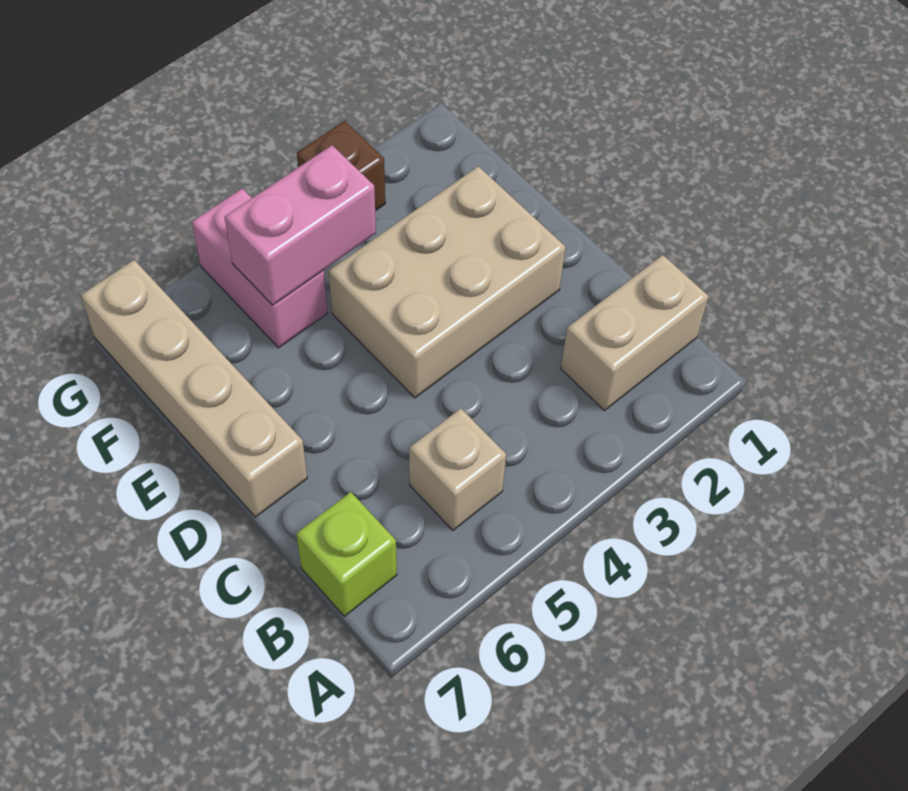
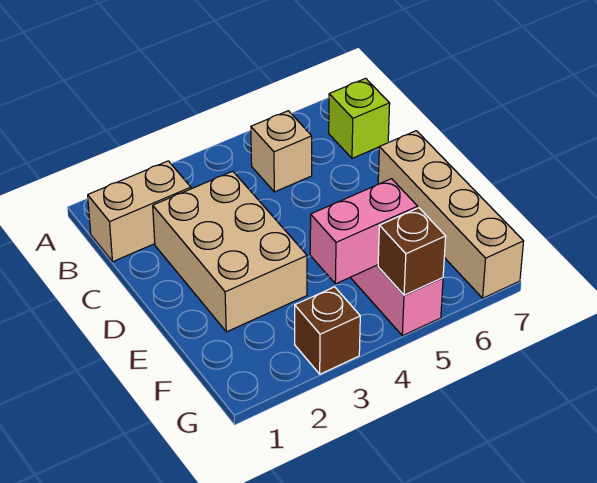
tan brick D2:E4 level 1 -> tan brick C2:E3 level 1
none -> brown brick G5 level 2

